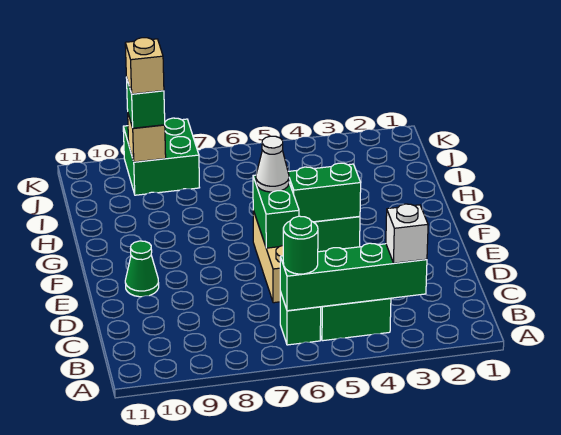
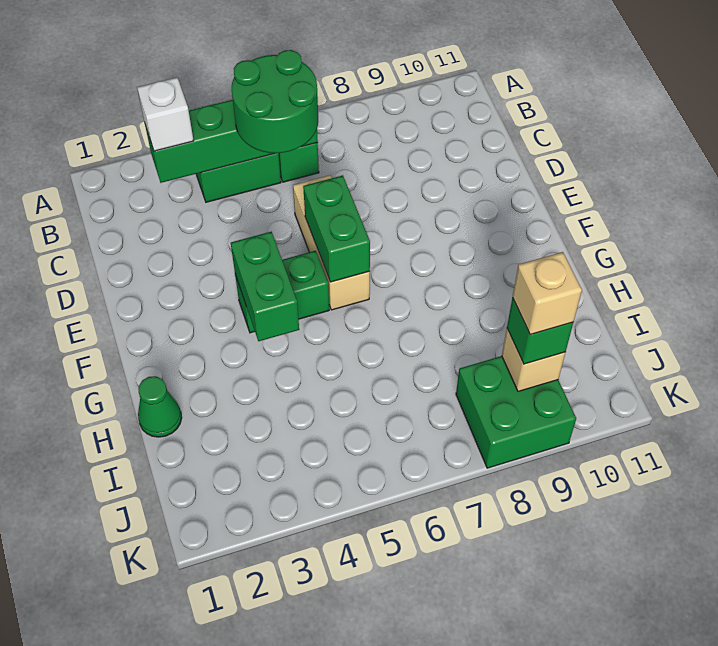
green round brick B6 level 3 -> green round brick B5:C6 level 3
green cone E10 level 1 -> green cone H1 level 1
green brick F4:F5 level 2 -> green brick F4:G4 level 2
white cone F6 level 3 -> none

